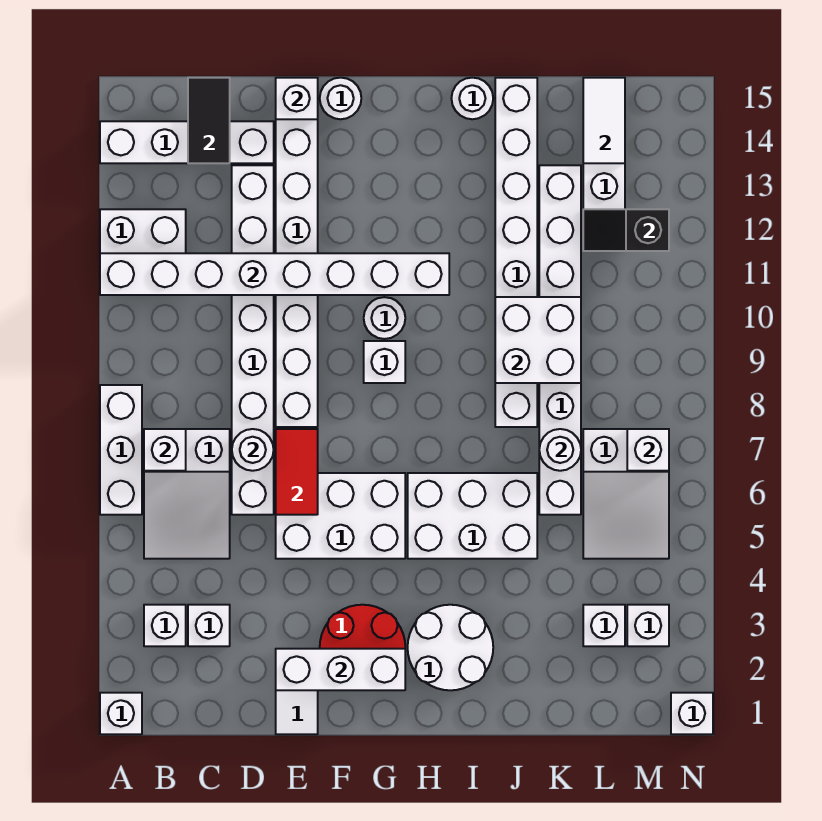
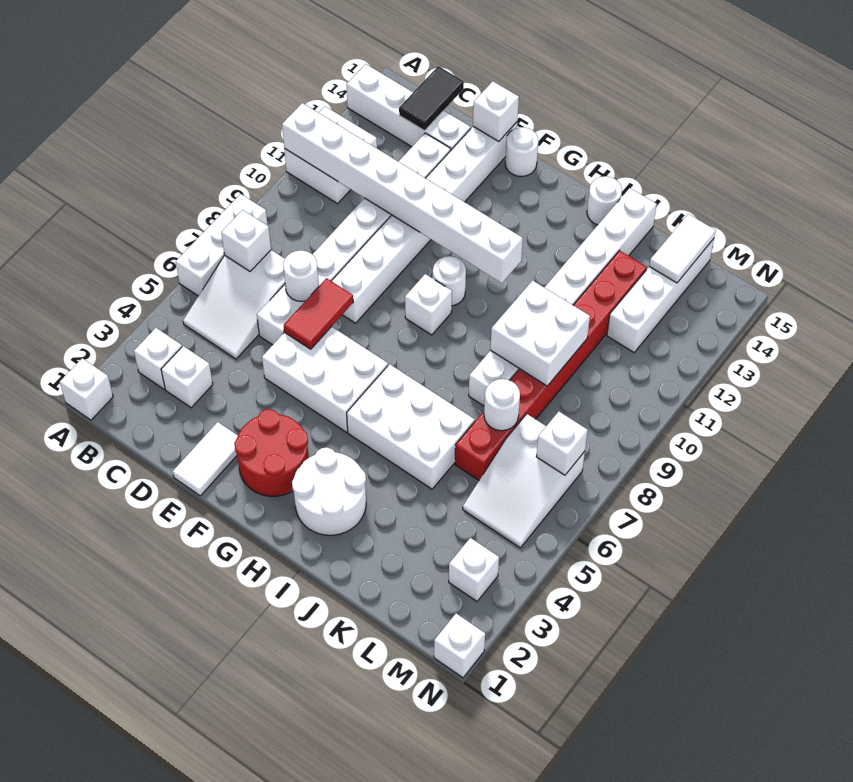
white brick E2:G2 level 2 -> none
white brick K6:K13 level 1 -> red brick K6:K13 level 1
white brick L3 level 1 -> none
black slope L12:M12 level 2 top M -> none

